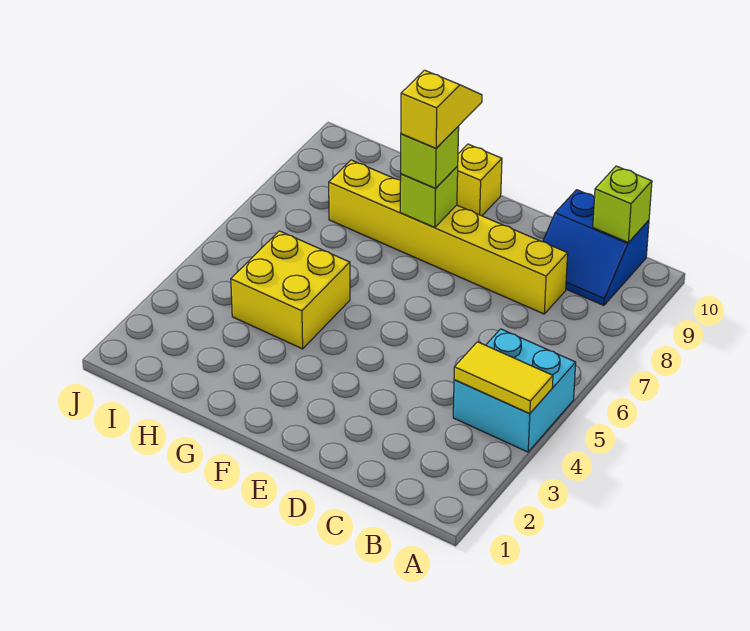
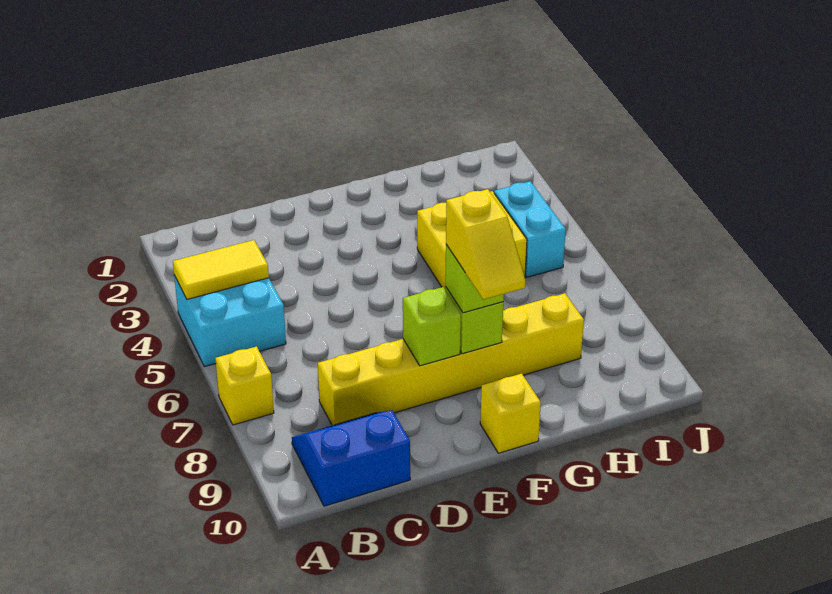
none -> yellow brick A7 level 1
lime brick B10 level 2 -> lime brick E8 level 2
none -> cyan brick I4:I5 level 1

